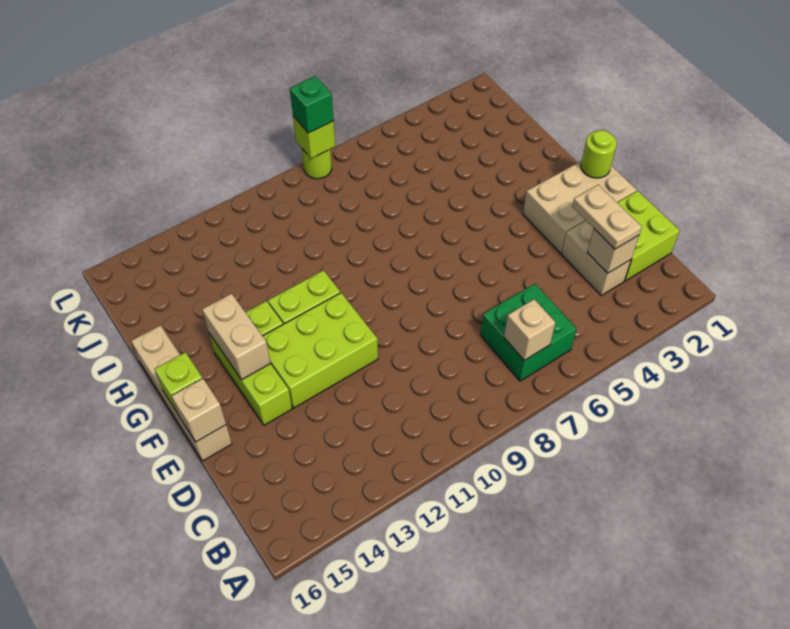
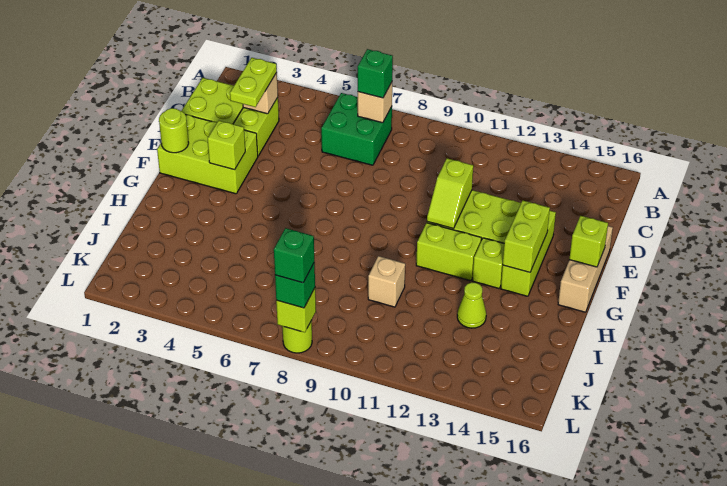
none -> green brick B7 level 3
tan brick C3:D3 level 1 -> lime brick C3:D3 level 1
tan plate C3:D3 level 3 -> lime plate C3:D3 level 3
tan brick E1:F3 level 1 -> lime brick E1:F3 level 1
none -> lime slope E11:F11 level 2 top E
tan brick E16:H16 level 1 -> tan brick E16:G16 level 1
tan brick E16 level 2 -> tan brick I10 level 1
none -> lime brick F3 level 2
tan brick F14:G14 level 2 -> lime brick F14:G14 level 2
none -> lime cone I13 level 1
none -> green brick L8 level 4

